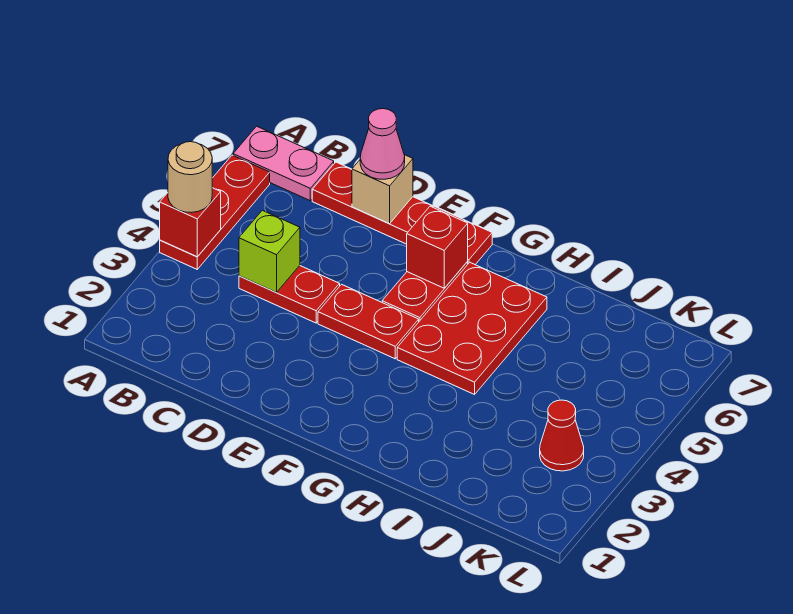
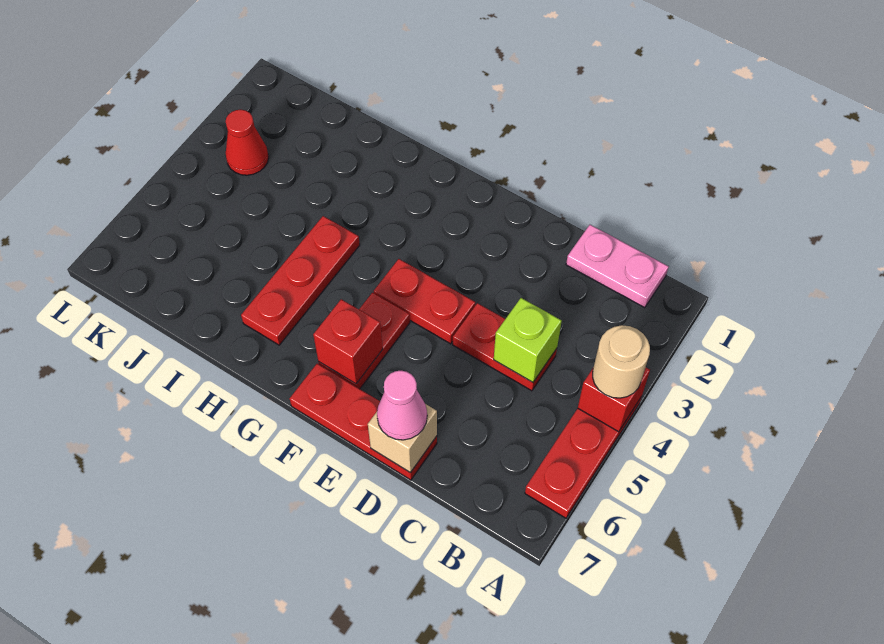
pink plate A7:B7 level 1 -> pink plate B1:C1 level 1
red plate C7:F7 level 1 -> red plate D7:F7 level 1
red plate G4:H6 level 1 -> red plate H4:H6 level 1

